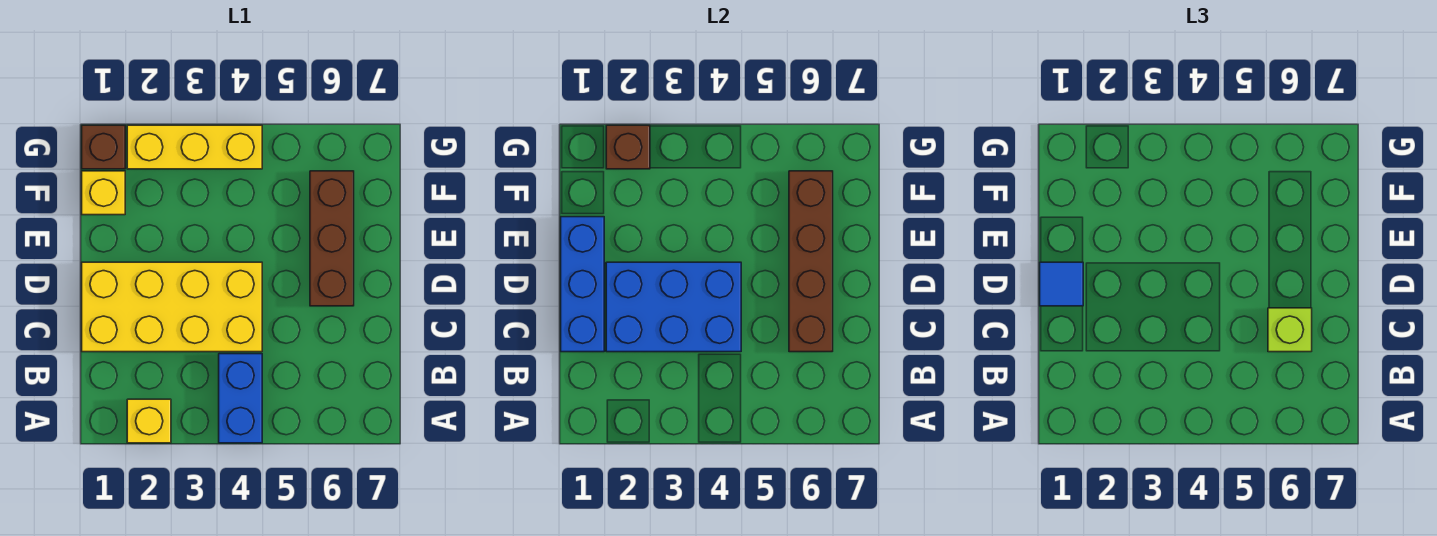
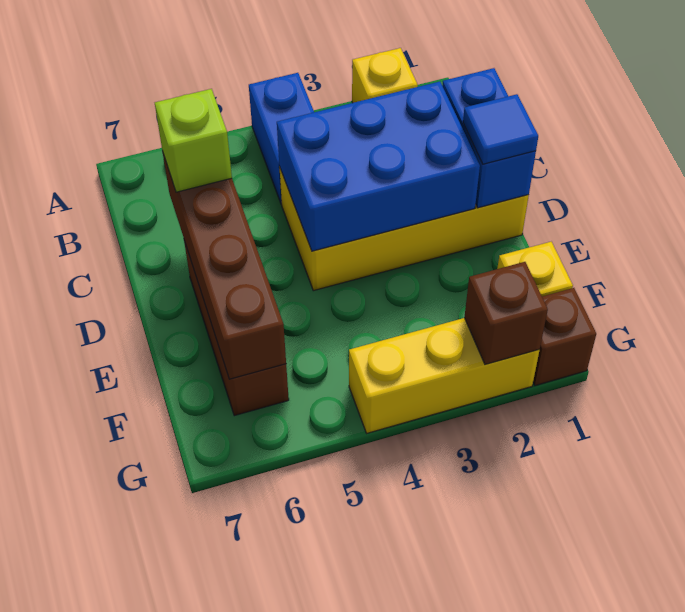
blue brick C1:E1 level 2 -> blue brick C1:D1 level 2

